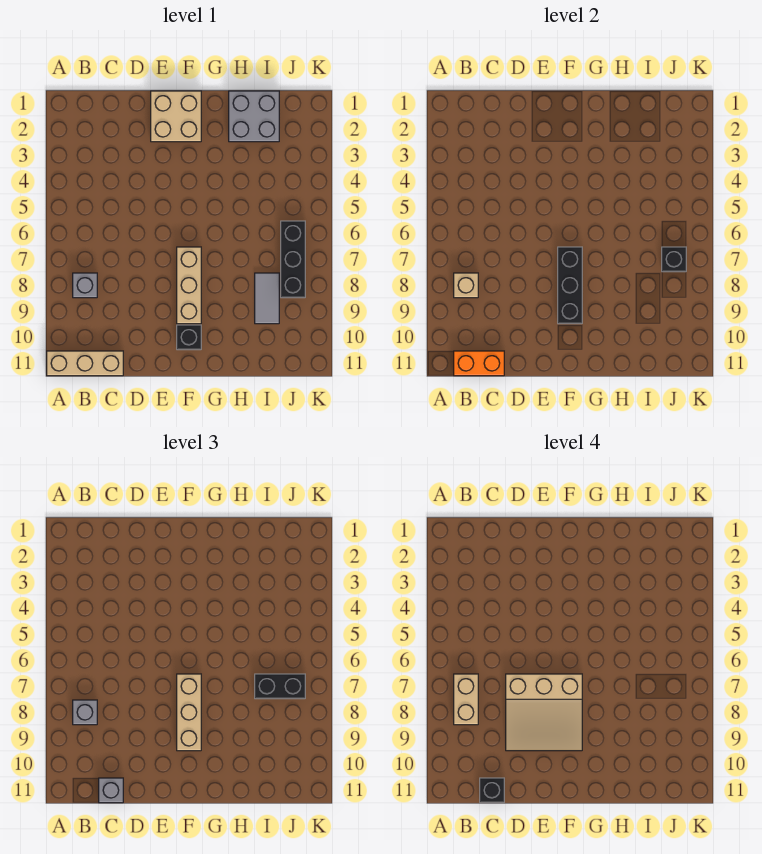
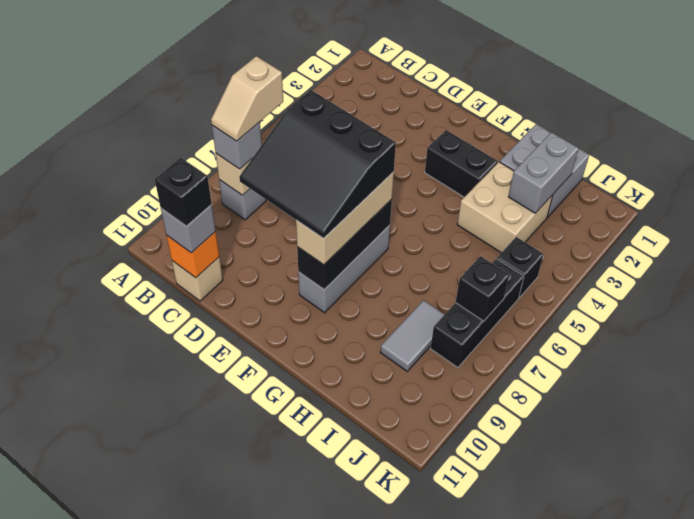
tan brick A11:C11 level 1 -> tan brick C11 level 1
tan brick B7:B8 level 4 -> tan slope B7:B8 level 4 top 7
orange brick B11:C11 level 2 -> orange brick C11 level 2
tan slope D7:F9 level 4 top 7 -> black slope D7:F9 level 4 top 7
tan brick E1:F2 level 1 -> tan brick H3:I4 level 1
tan brick F7:F9 level 1 -> grey brick F7:F9 level 1
black brick F10 level 1 -> black brick J5 level 1
none -> grey brick I2:I3 level 2
black brick I7:J7 level 3 -> black brick F3:G3 level 1

